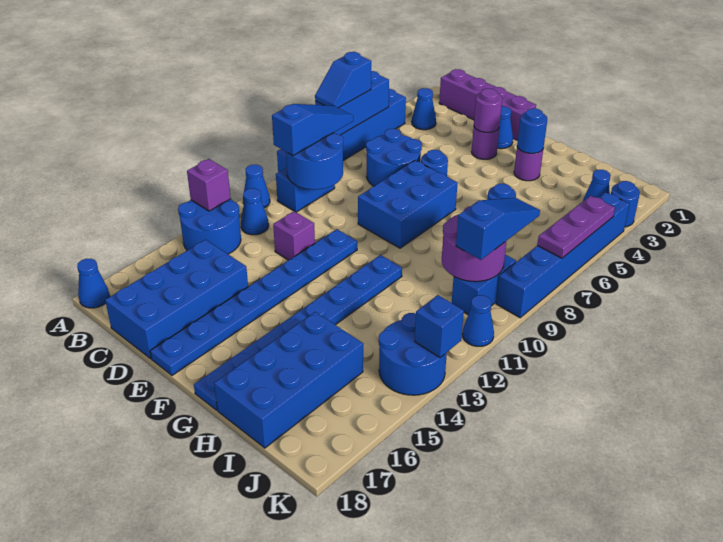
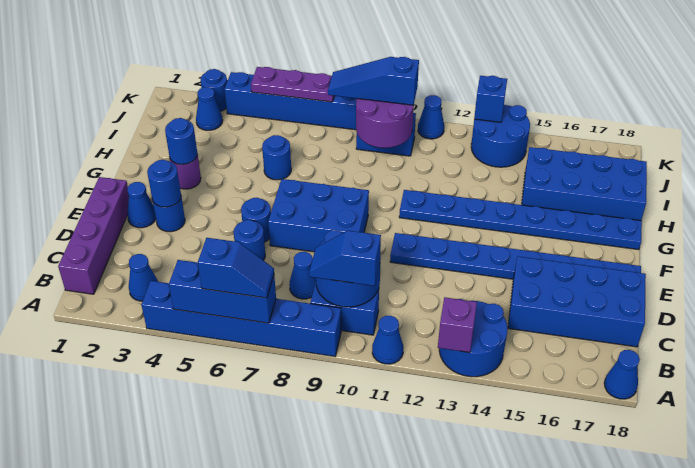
blue slope B8:B10 level 3 top 10 -> blue slope B9:B10 level 3 top 10
blue cone B12 level 1 -> blue cone C8 level 1
blue round brick C6:D7 level 1 -> blue round brick D6 level 1
purple brick D12 level 1 -> none
purple round brick E3 level 1 -> blue round brick E3 level 1
purple round brick E3 level 2 -> blue round brick E3 level 2

